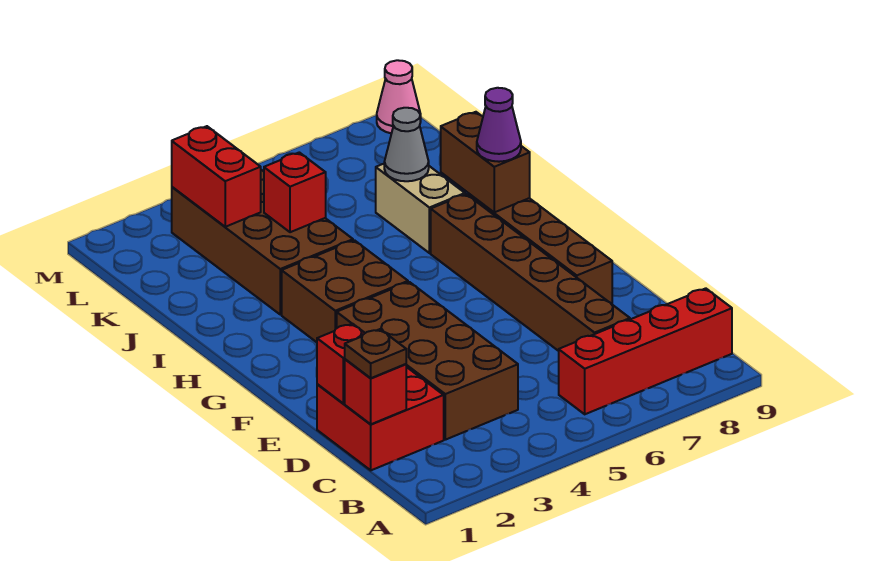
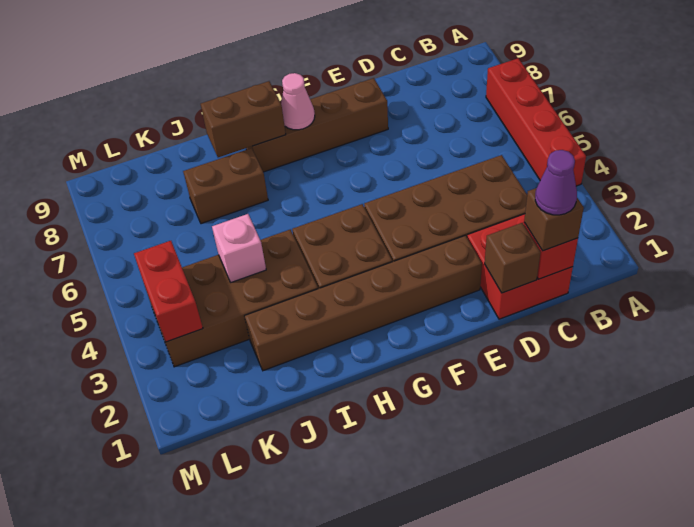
red brick B6:B9 level 1 -> red brick A4:A7 level 1
brown plate C1 level 3 -> brown brick C1 level 3
brown brick C7:H7 level 1 -> brown brick E2:J2 level 1
red brick D1 level 2 -> brown brick D1 level 2
purple cone H8 level 3 -> purple cone C1 level 4
tan brick I7:J7 level 1 -> brown brick I7:J7 level 1
red brick J4 level 2 -> pink brick J4 level 2
grey cone J7 level 2 -> none
red brick K3:L3 level 2 -> red brick L3:L4 level 2
pink cone M9 level 1 -> pink cone G8 level 2

